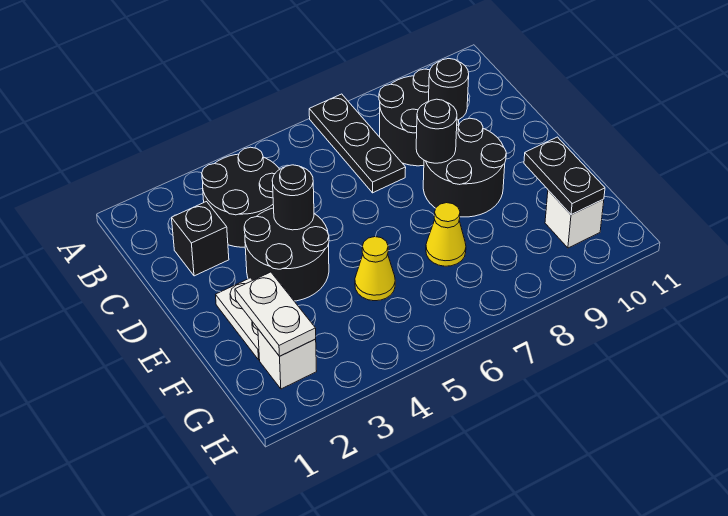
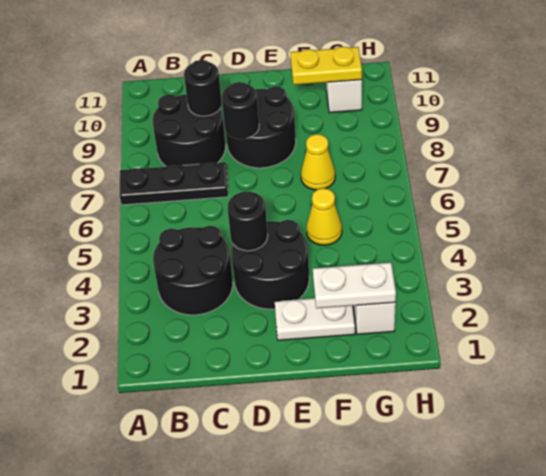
black brick C2 level 1 -> none
black plate F10:G10 level 2 -> yellow plate F10:G10 level 2

